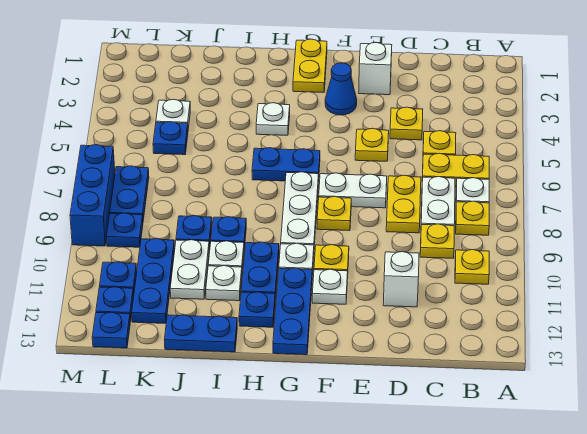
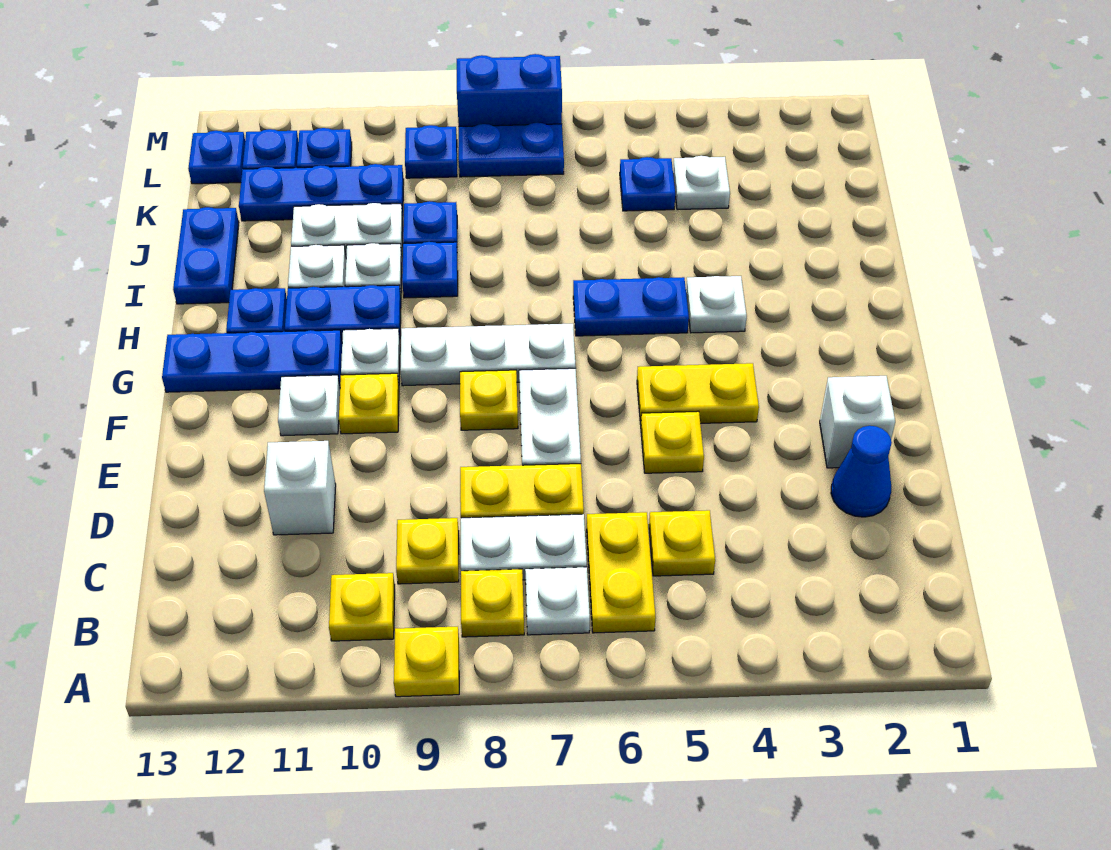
yellow plate D4 level 1 -> yellow plate A9 level 1
blue cone F3 level 1 -> blue cone D2 level 1
yellow plate G1:G2 level 1 -> yellow plate F4:F5 level 1
blue plate G6:H6 level 1 -> blue plate H5:H6 level 1
blue brick M7:M9 level 1 -> blue brick M7:M8 level 1

